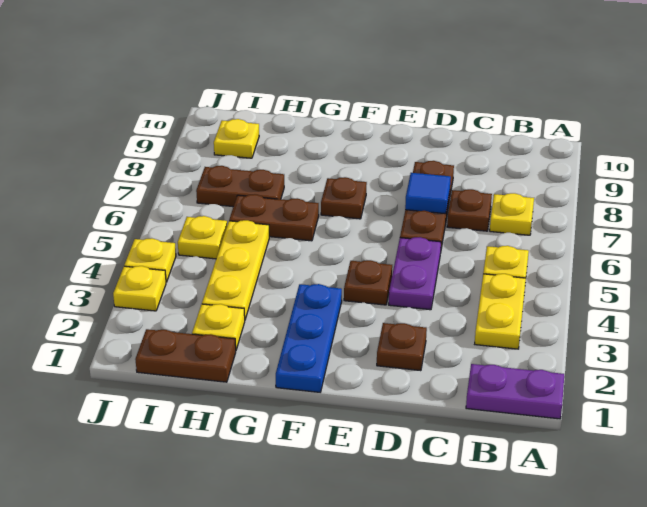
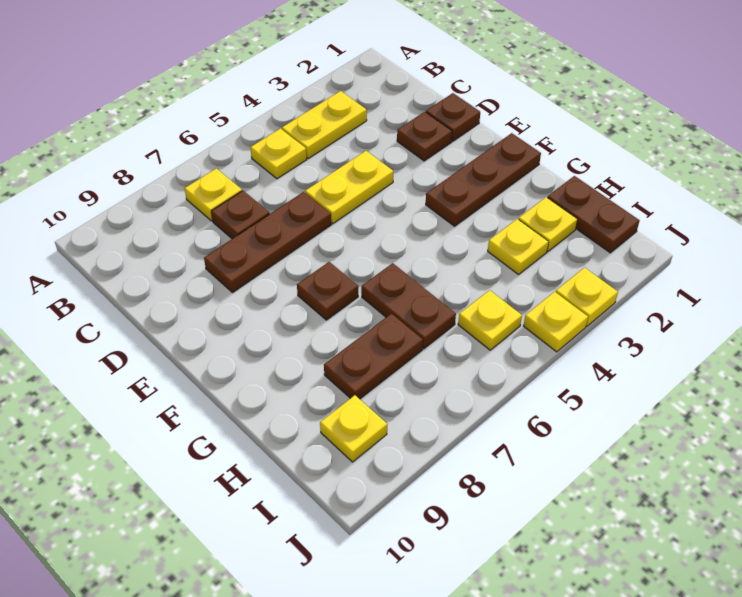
purple plate A1:B1 level 1 -> none
purple plate D4:D5 level 1 -> yellow plate D4:D5 level 1
blue tile D7 level 2 -> none
brown plate E4 level 1 -> brown plate D1 level 1
blue plate F1:F3 level 1 -> brown plate F1:F3 level 1
yellow plate H3:H5 level 1 -> yellow plate H3 level 1
brown plate H7:I7 level 1 -> brown plate H7:H8 level 1

